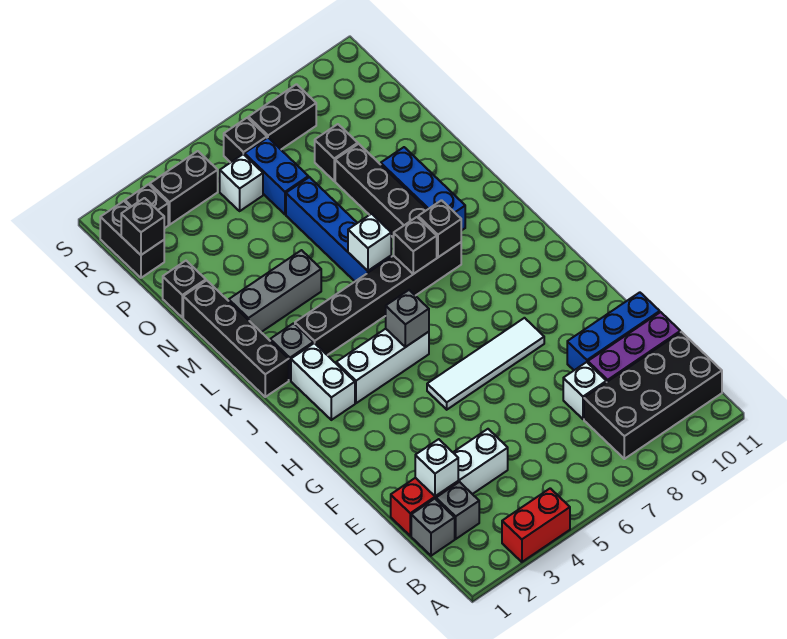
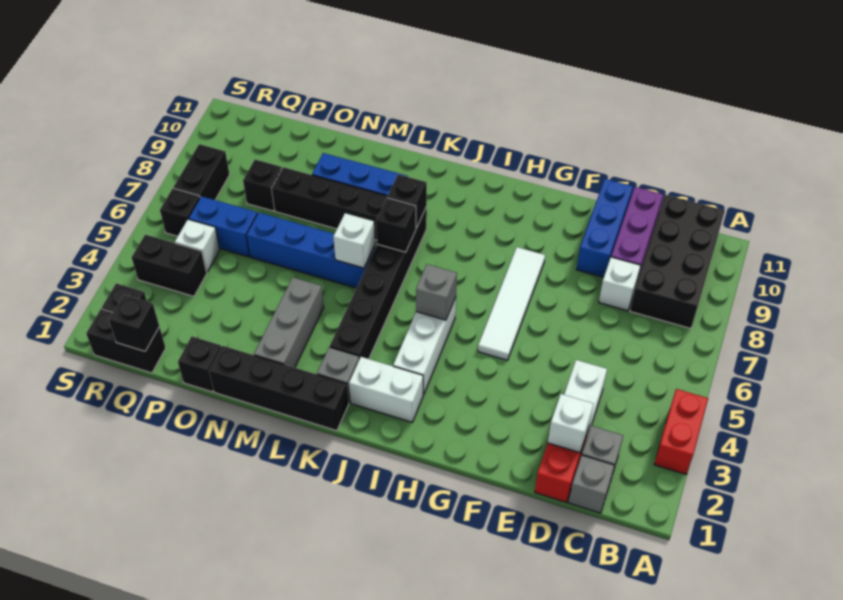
black brick R3:R4 level 1 -> black brick Q4:R4 level 1

